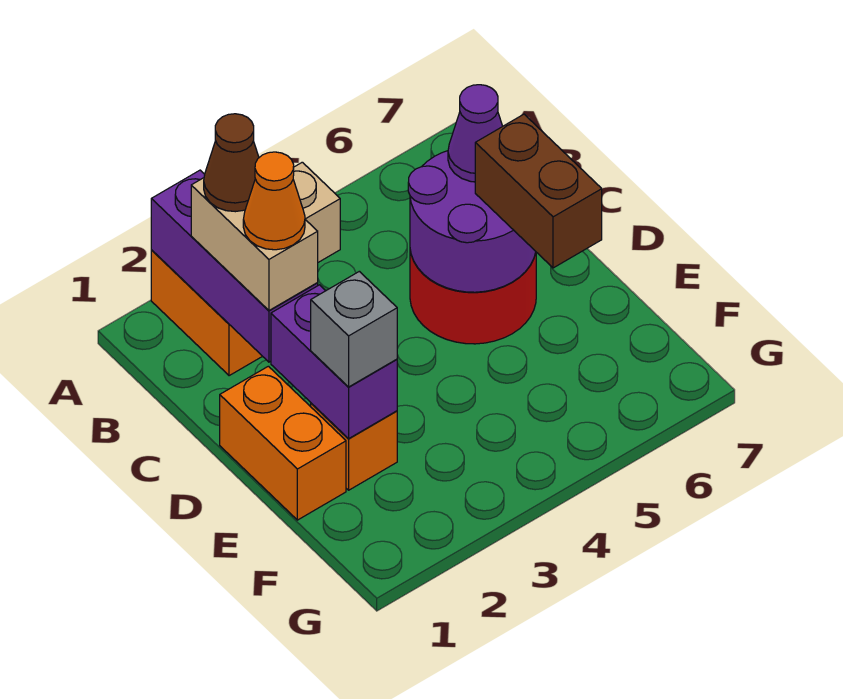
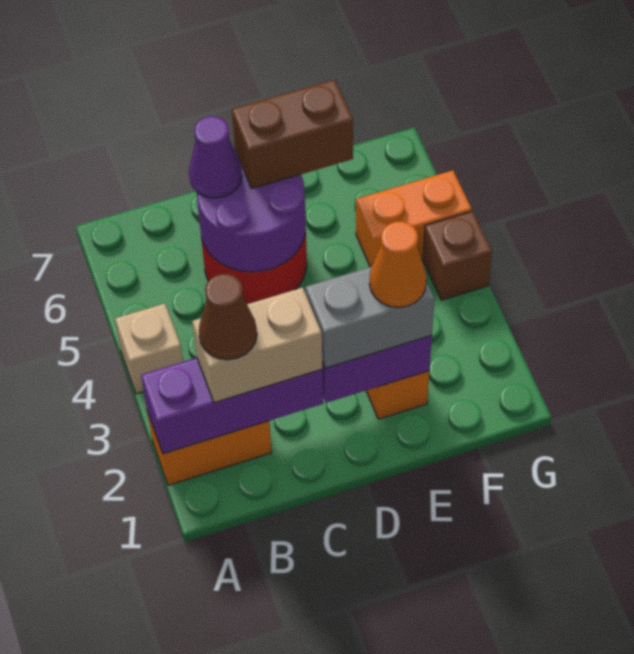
orange cone C2 level 4 -> orange cone E2 level 4
orange brick D1:E1 level 1 -> orange brick F5:G5 level 1
grey brick E2 level 3 -> grey brick D2:E2 level 3
none -> brown brick G4 level 1

